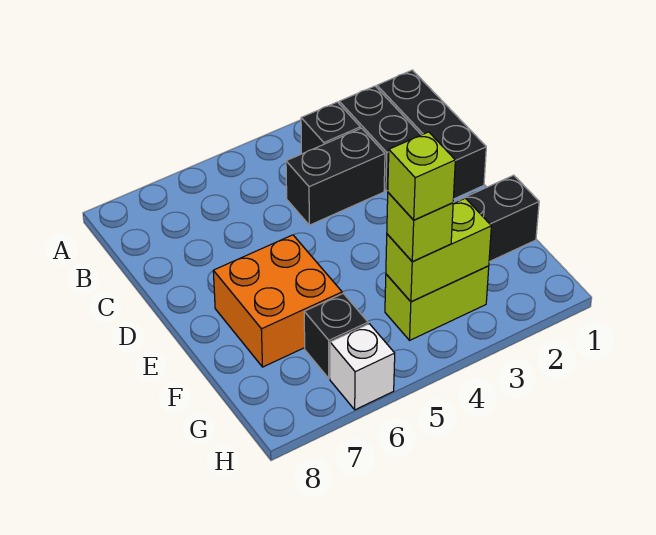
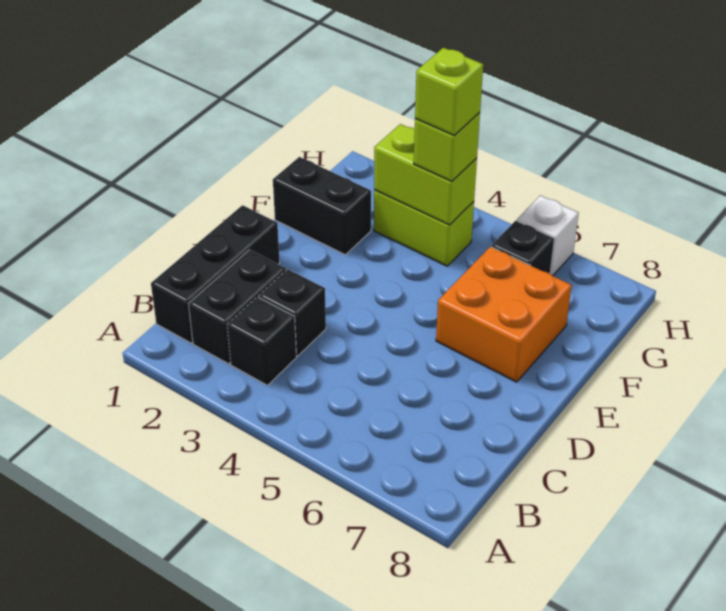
black brick C3:C4 level 1 -> black brick C3 level 1

